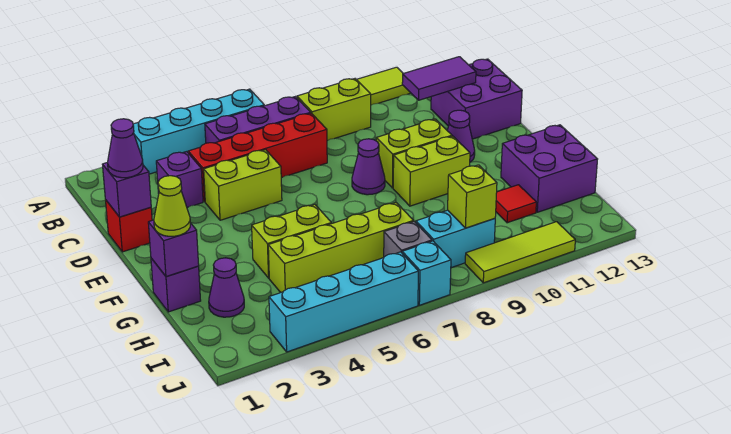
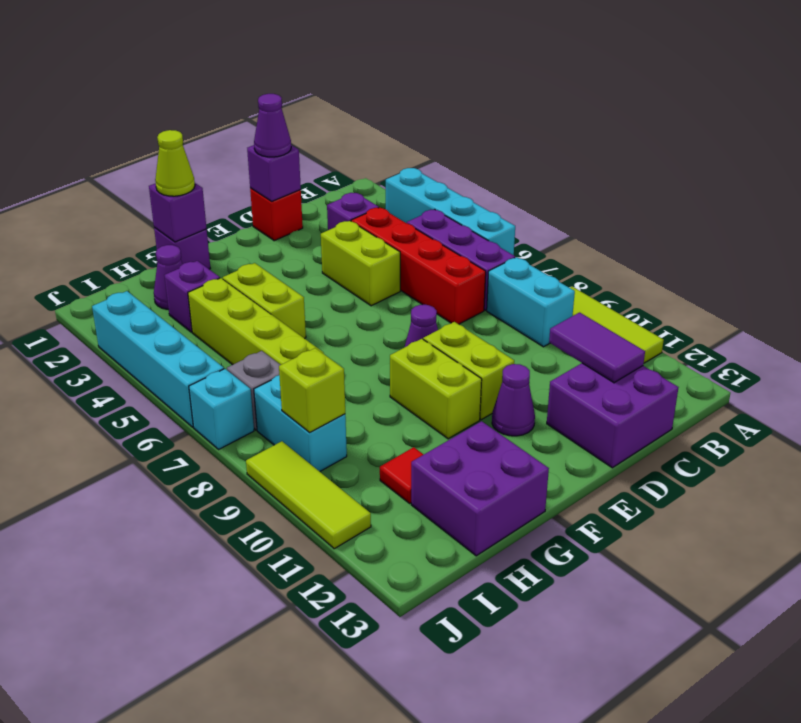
lime brick B8:B9 level 1 -> cyan brick B8:B9 level 1
none -> purple brick H3 level 1

